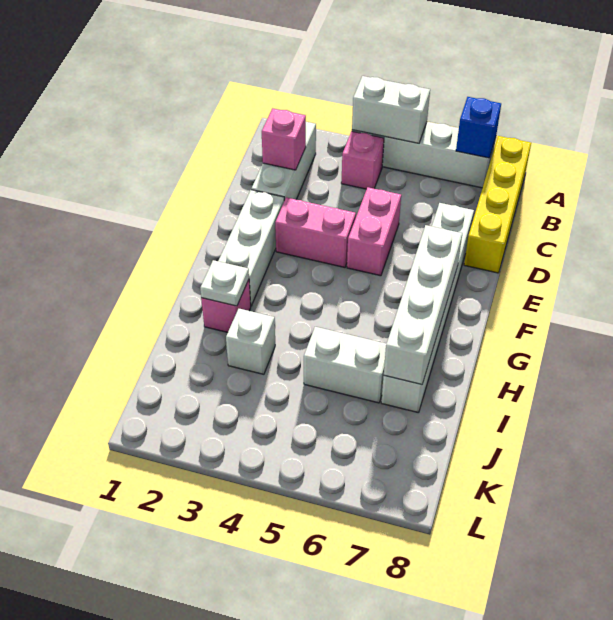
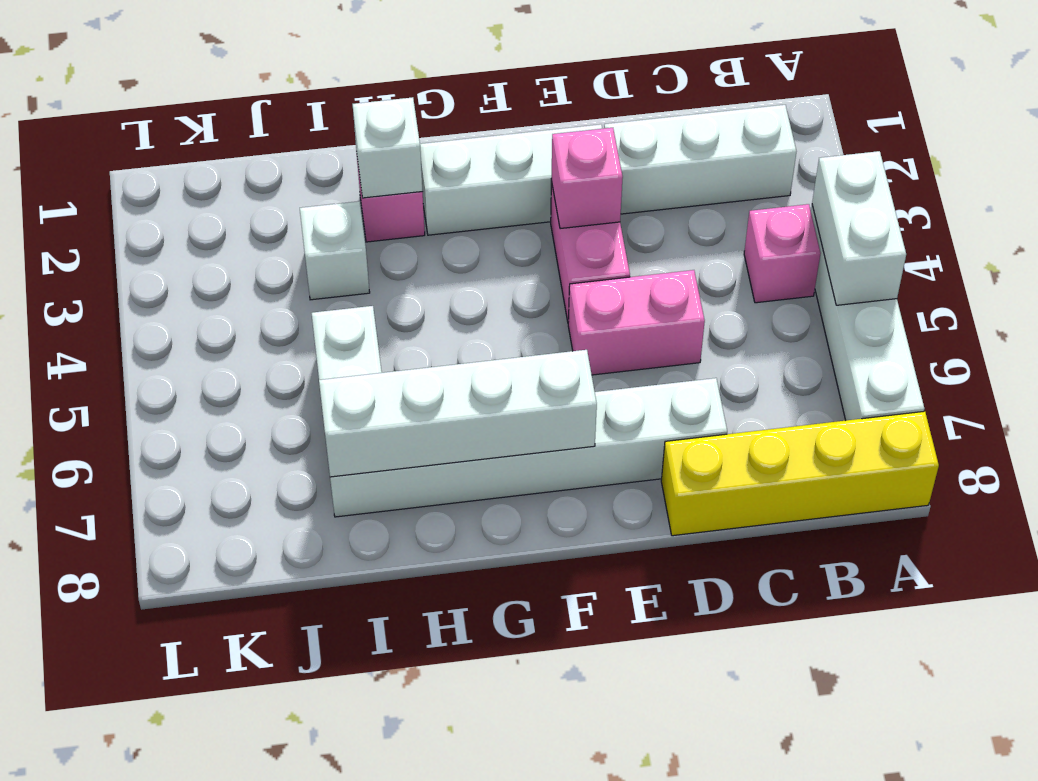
blue brick A7 level 2 -> none
pink brick C2 level 2 -> pink brick E3 level 2
white plate H2 level 2 -> white brick H2 level 2

